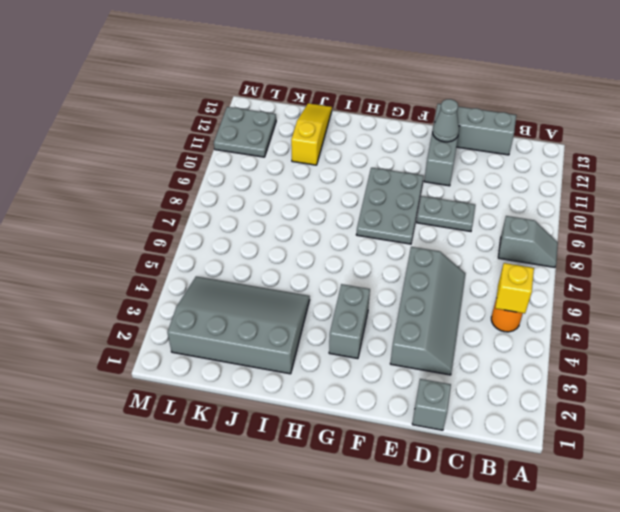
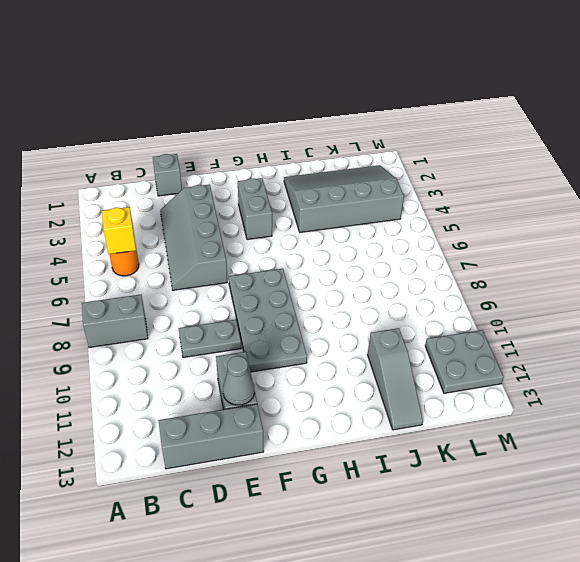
grey slope A8:B8 level 1 top B -> grey brick A8:B8 level 1
grey plate F8:G10 level 1 -> grey plate F7:G10 level 1
grey slope I2:L4 level 1 top 2 -> grey slope I2:L4 level 1 top 4
yellow slope J11:J13 level 1 top 11 -> grey slope J11:J13 level 1 top 11

